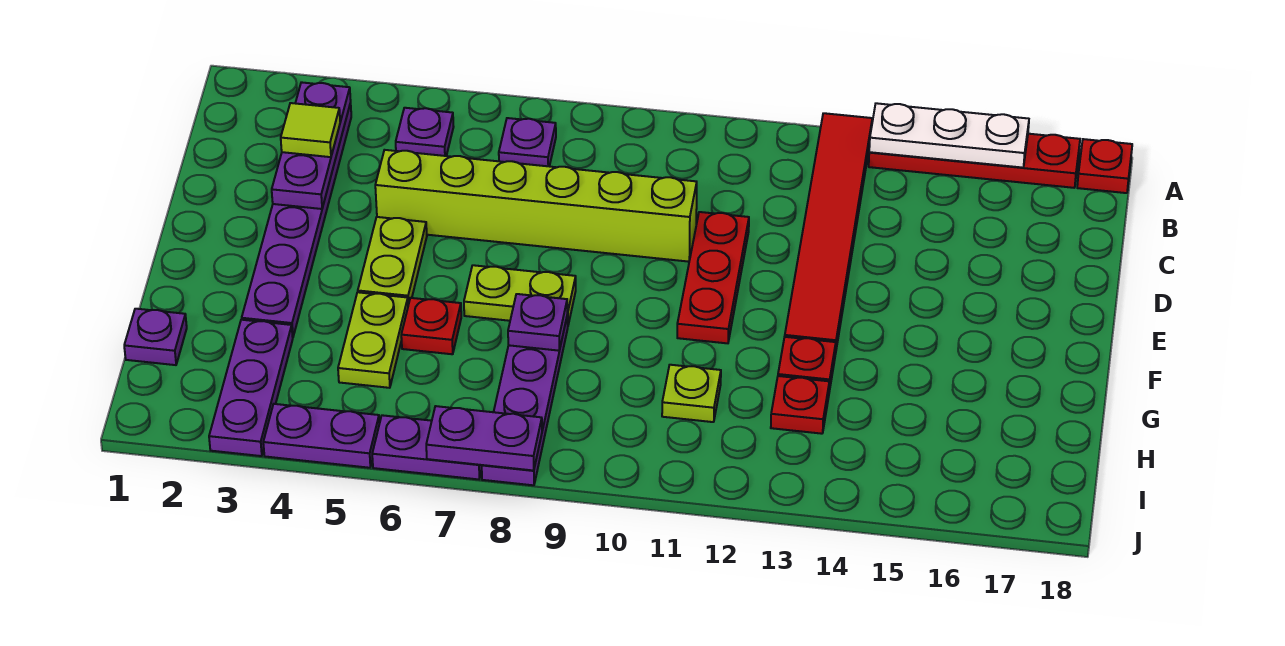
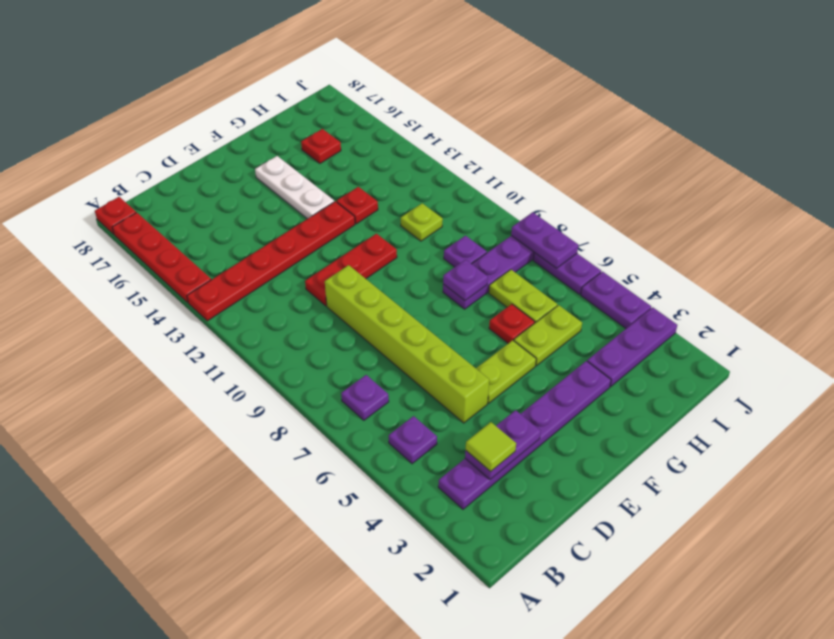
red tile A13:F13 level 1 -> red plate A13:F13 level 1
white plate A14:A16 level 2 -> white plate F14:F16 level 1
purple plate B3:D3 level 2 -> purple plate C3:D3 level 2
lime plate F7:F8 level 1 -> lime plate H6:H7 level 1
purple plate H1 level 1 -> purple plate H9 level 1
red plate H13 level 1 -> red plate H16 level 1

